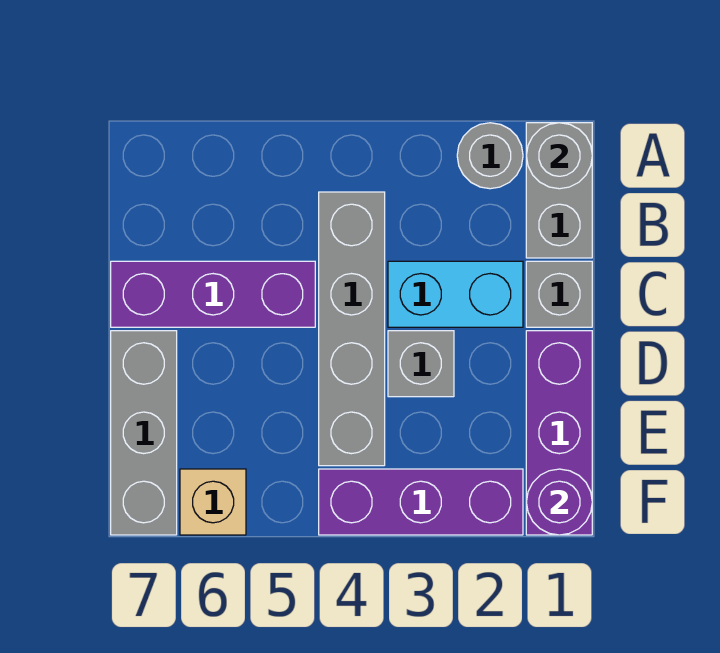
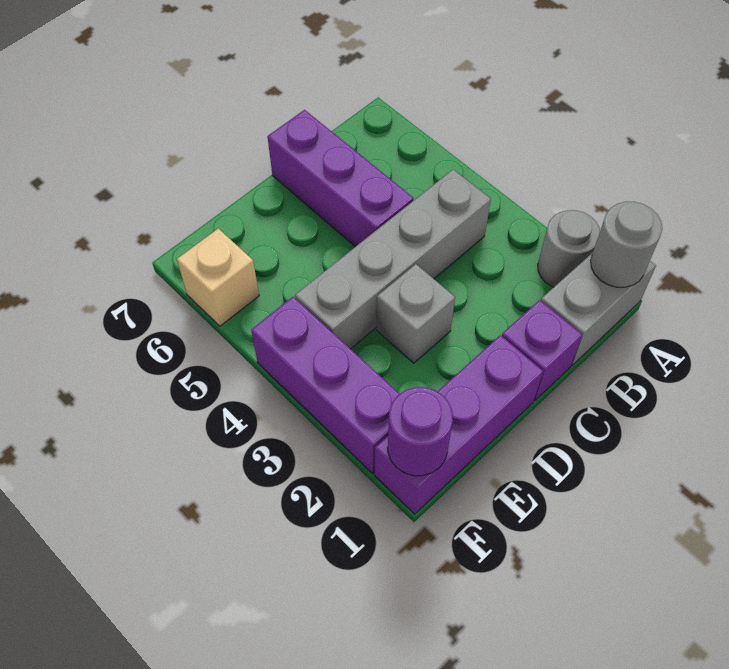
grey brick C1 level 1 -> purple brick C1 level 1
cyan brick C2:C3 level 1 -> none
grey brick D7:F7 level 1 -> none

